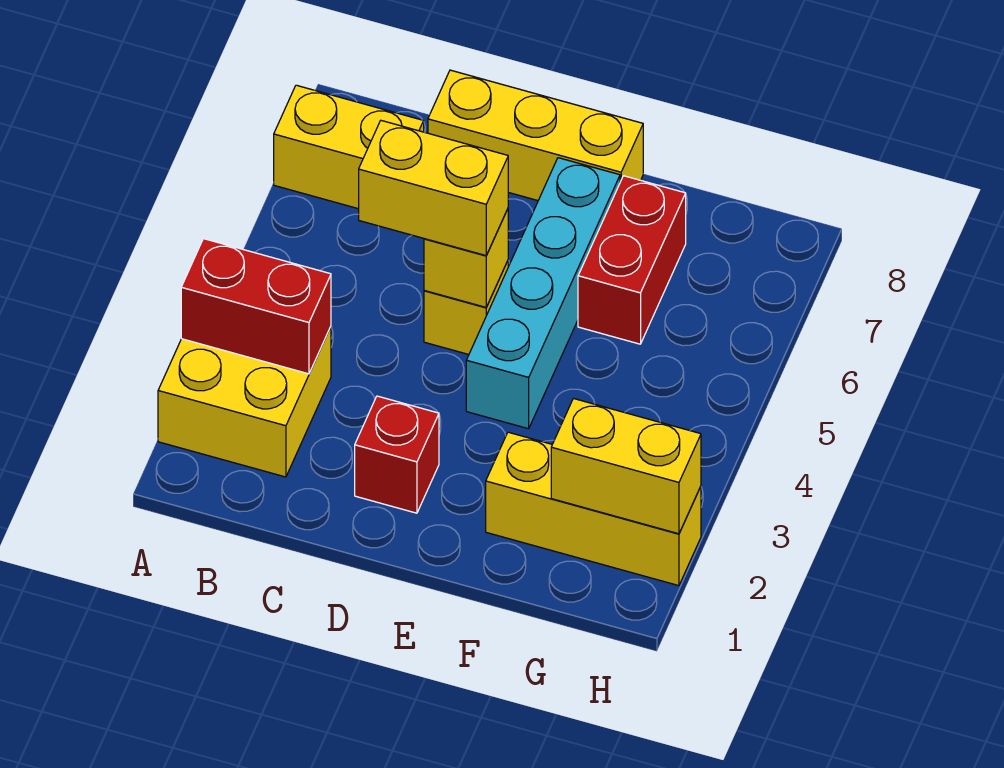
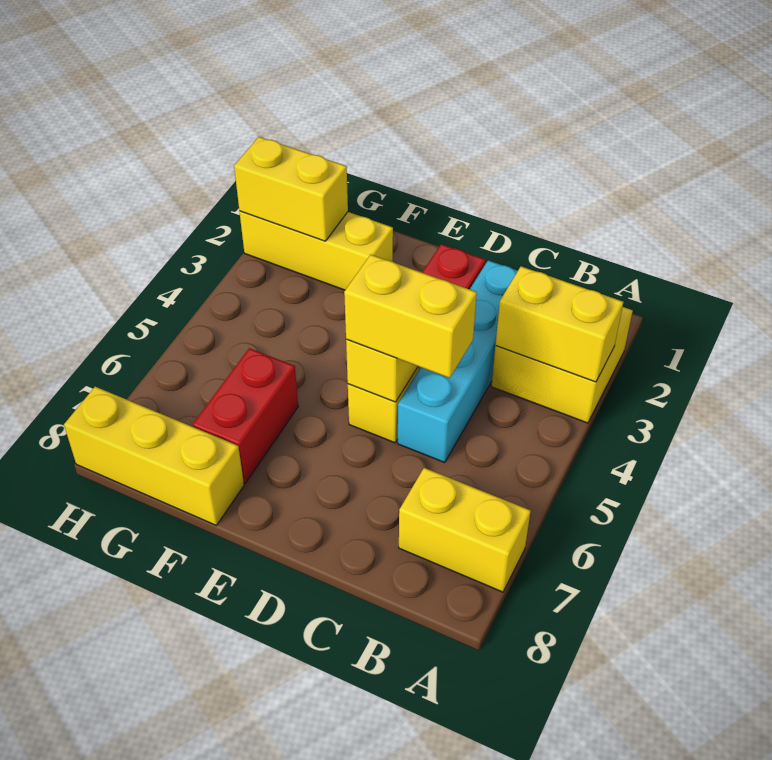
red brick A3:B3 level 2 -> yellow brick A3:B3 level 2
yellow brick C8:E8 level 1 -> yellow brick F8:H8 level 1
cyan brick E4:E7 level 1 -> cyan brick C2:C5 level 1

